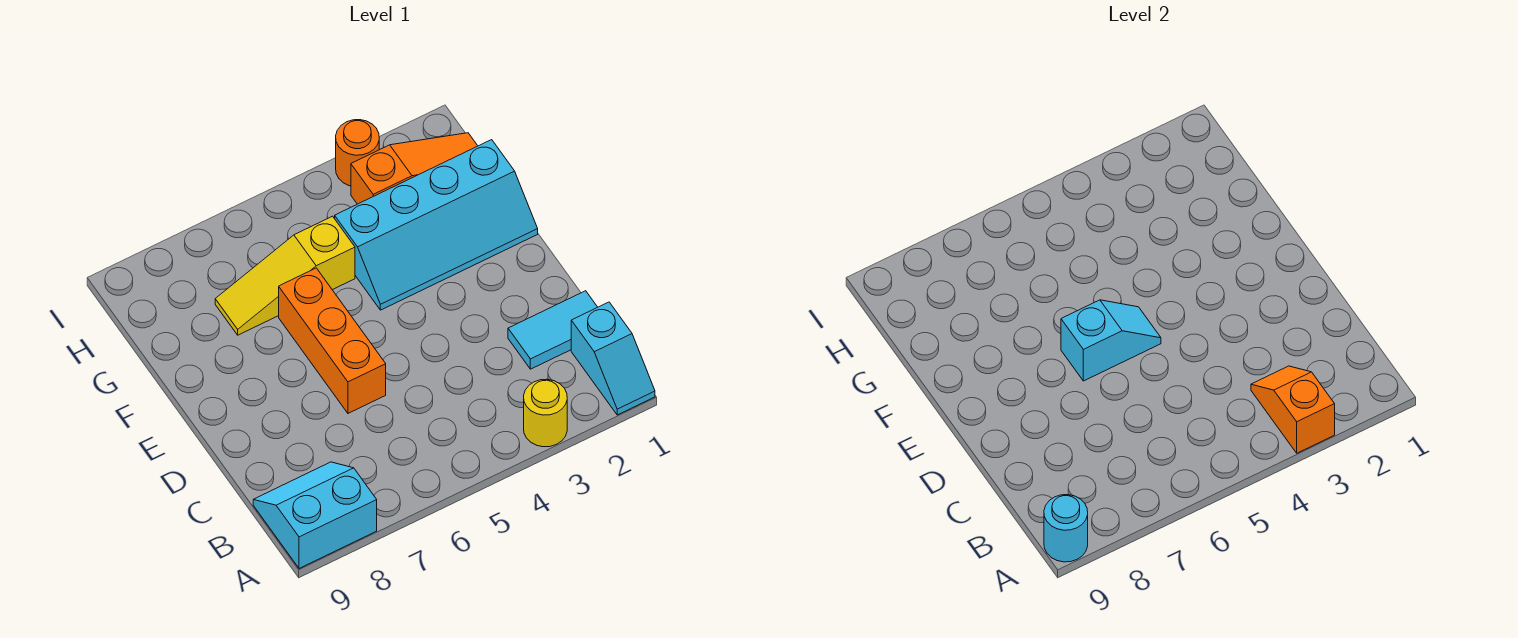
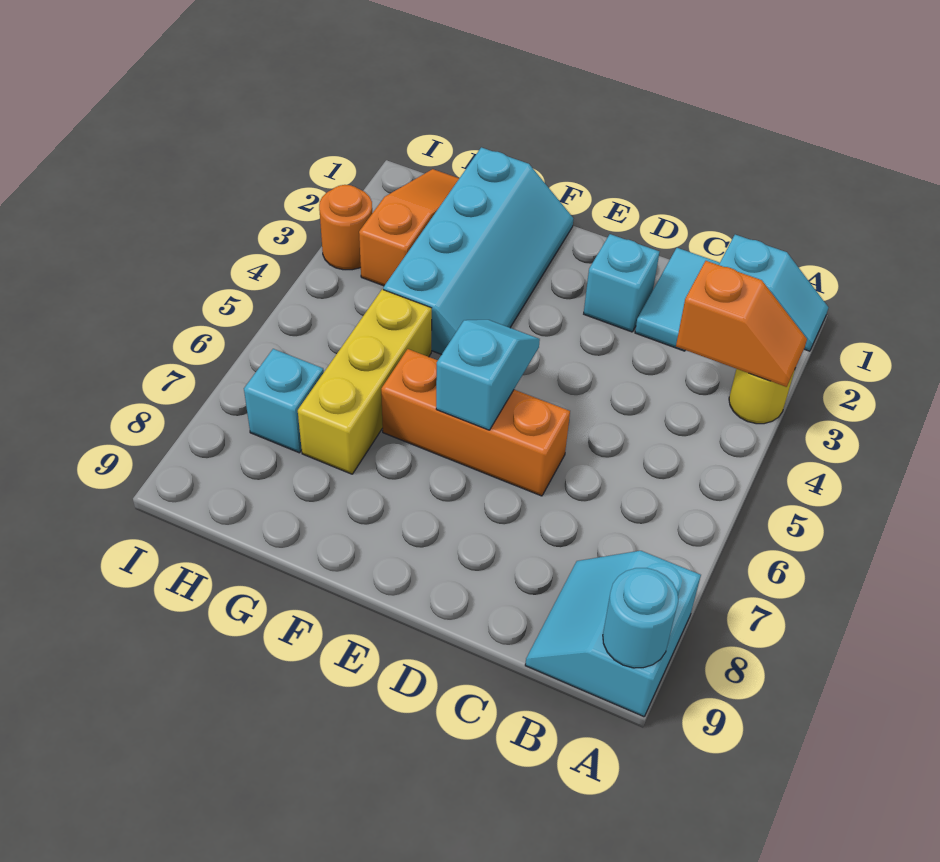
orange slope A3:B3 level 2 top A -> orange slope A3:B3 level 2 top B
none -> cyan brick D2 level 1
yellow slope G5:G7 level 1 top 5 -> yellow brick G5:G7 level 1
none -> cyan brick H7 level 1

